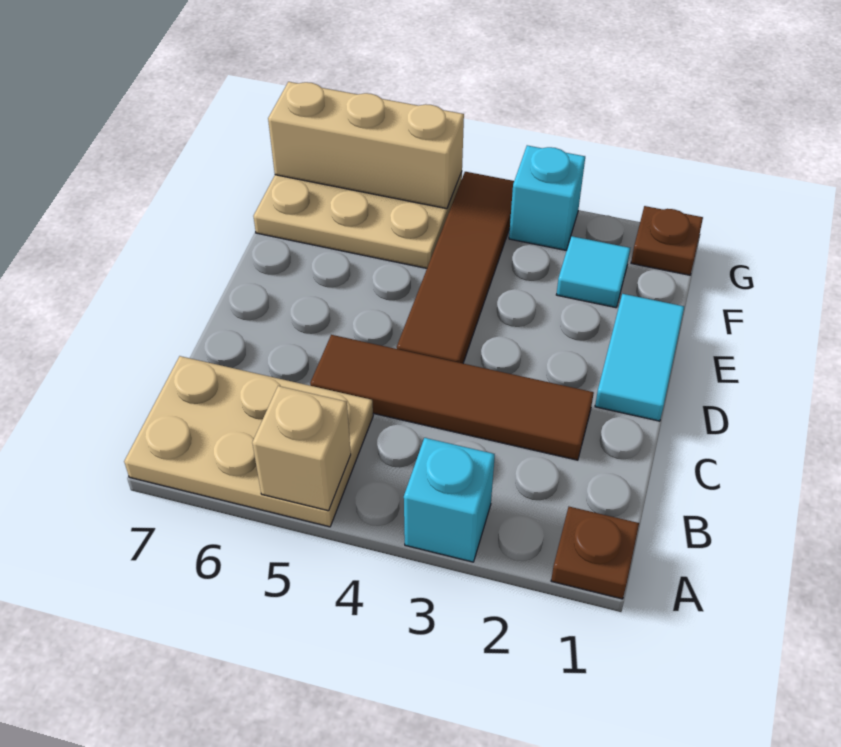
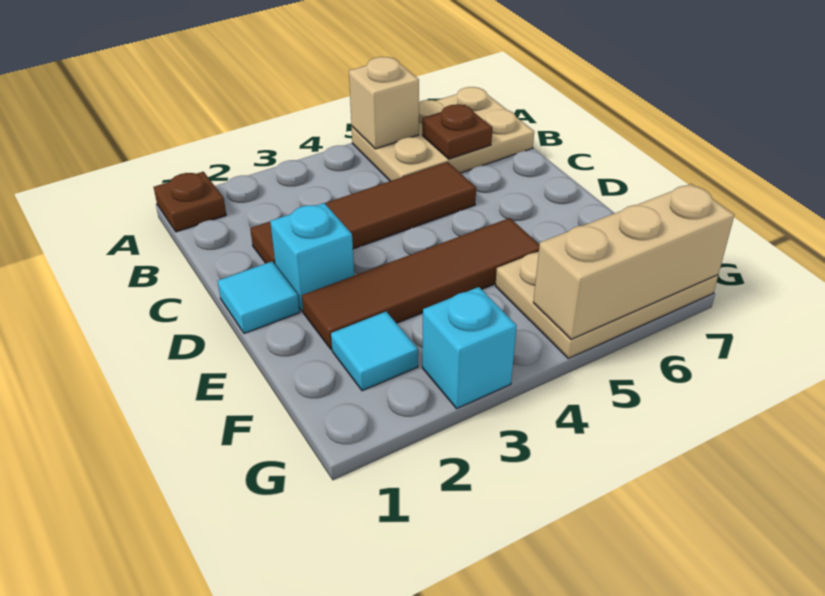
cyan brick A3 level 1 -> cyan brick D2 level 1
cyan tile D1:E1 level 1 -> cyan tile D1 level 1
brown tile D4:G4 level 1 -> brown tile E2:E5 level 1
brown plate G1 level 1 -> brown plate B6 level 2

